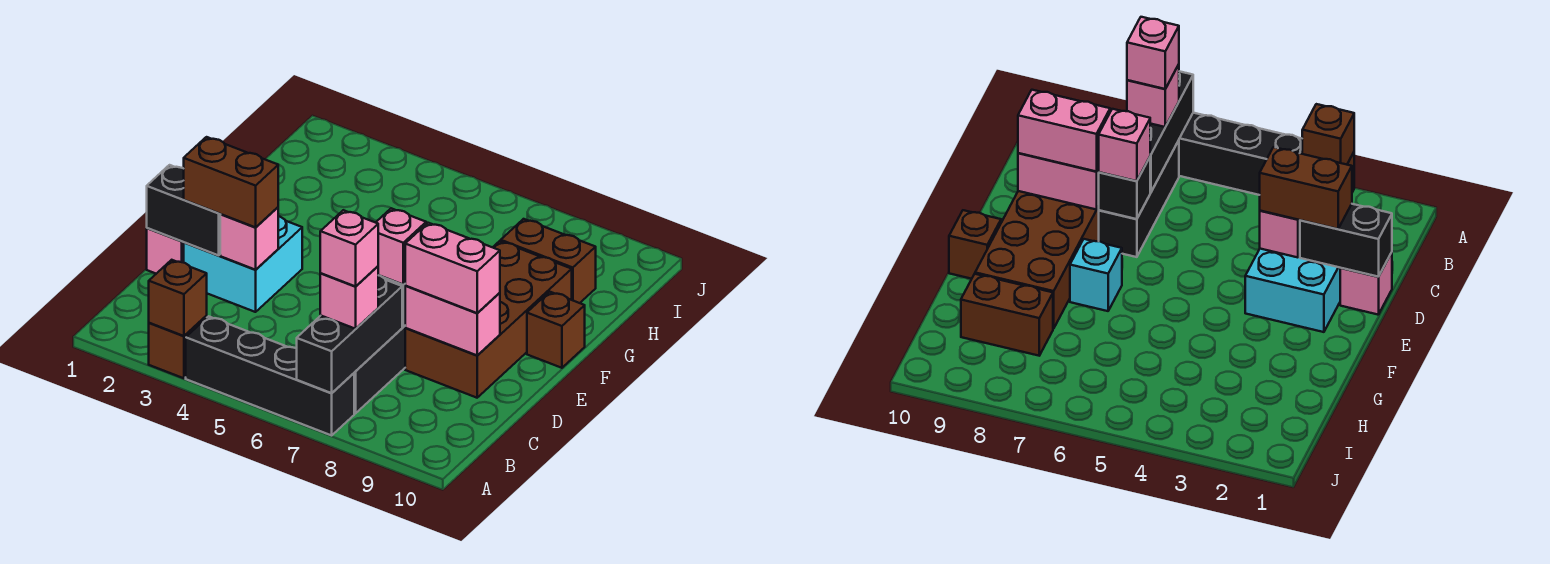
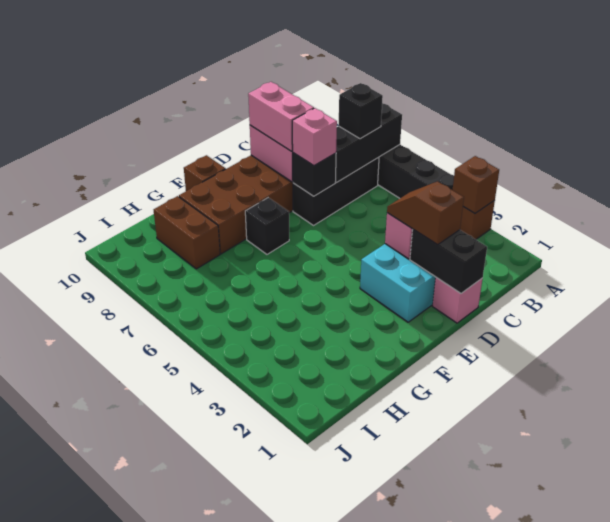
pink brick B7 level 3 -> black brick B7 level 3
pink brick B7 level 4 -> none
brown brick D2:D3 level 3 -> brown slope D2:D3 level 3 top 2
cyan brick F7 level 1 -> black brick F7 level 1

